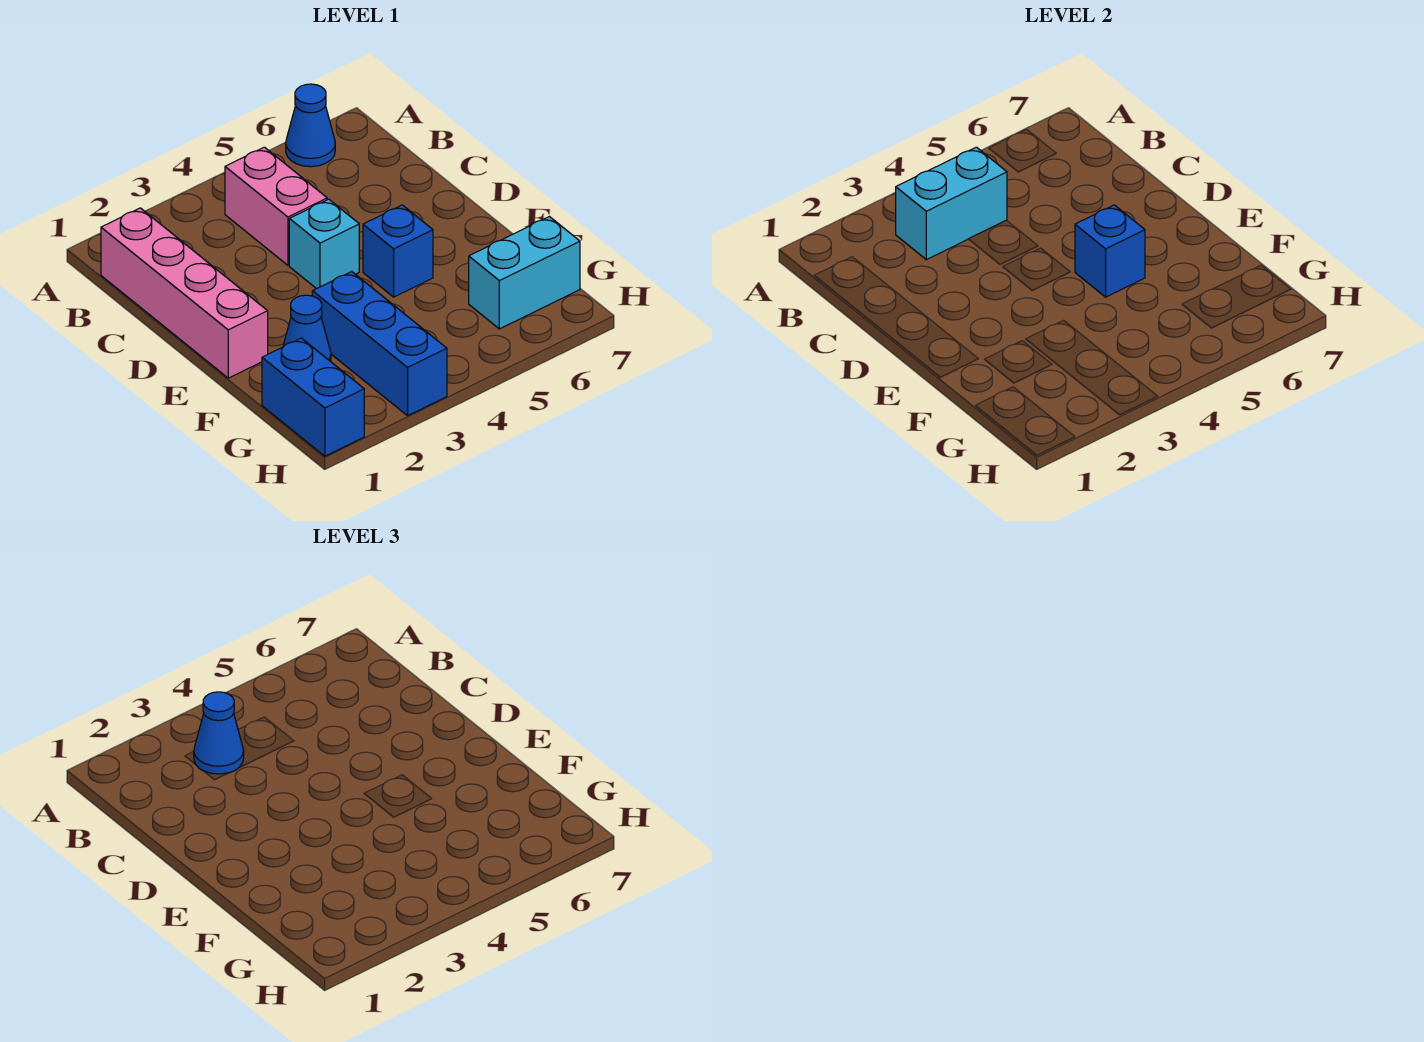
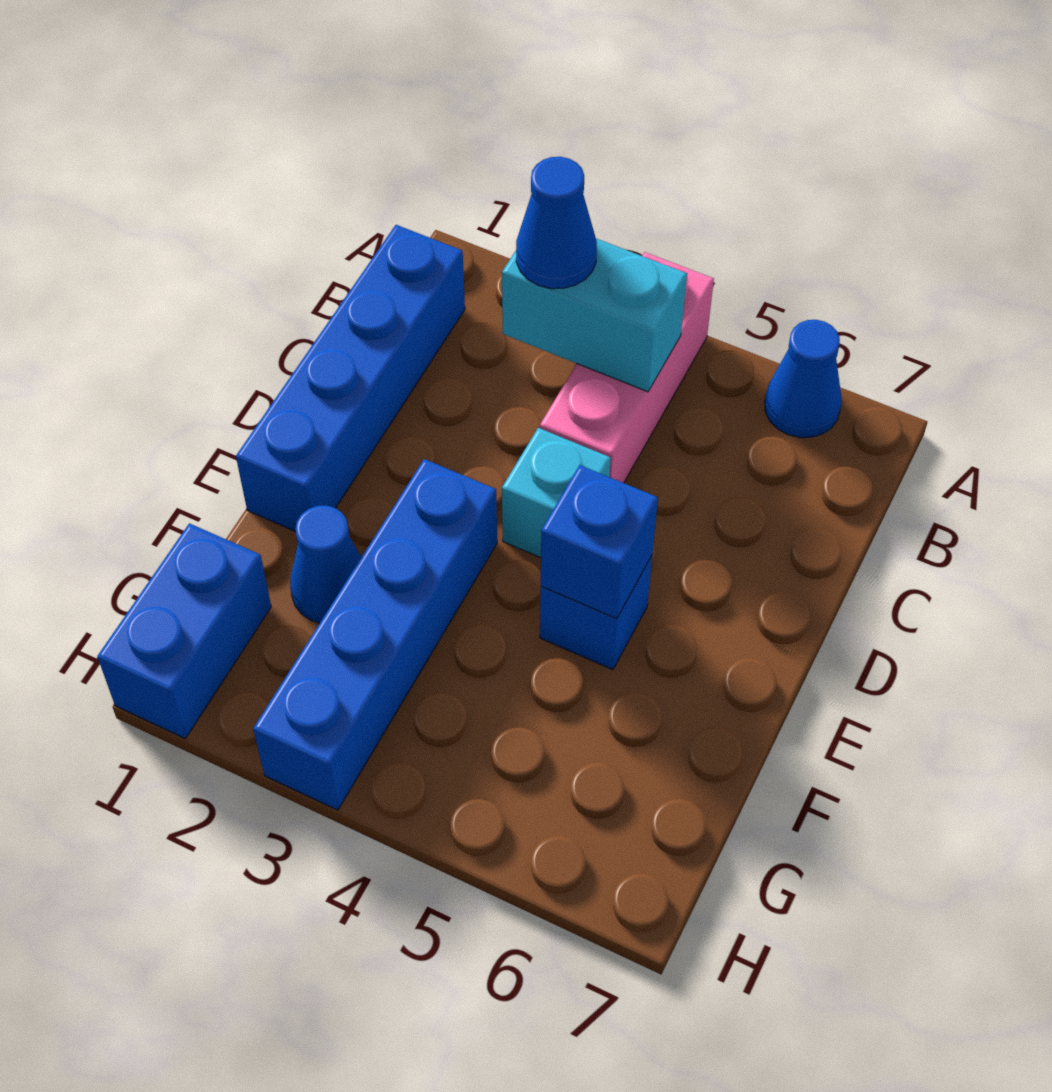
pink brick B1:E1 level 1 -> blue brick B1:E1 level 1
pink brick B4:C4 level 1 -> pink brick A4:C4 level 1
blue brick F3:H3 level 1 -> blue brick E3:H3 level 1
cyan brick G6:G7 level 1 -> none

